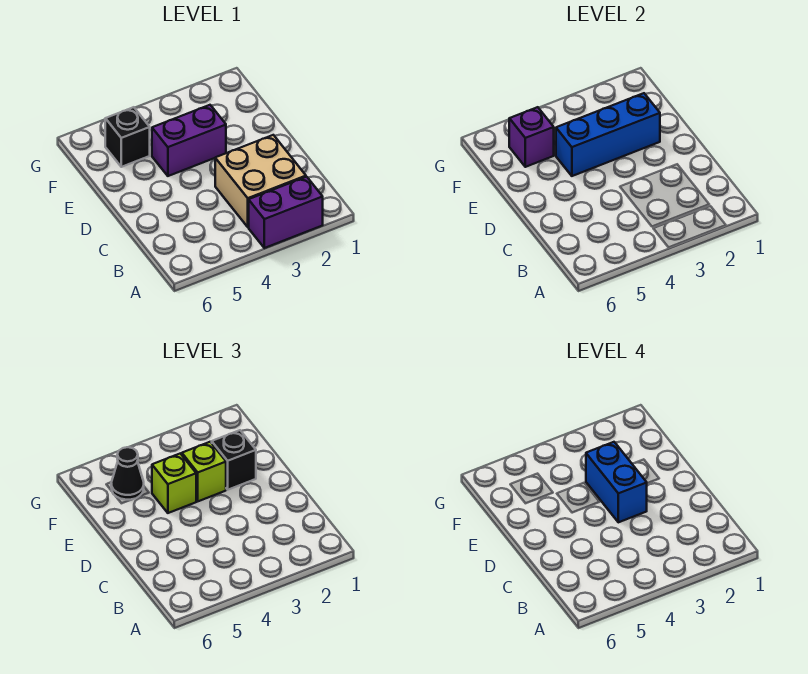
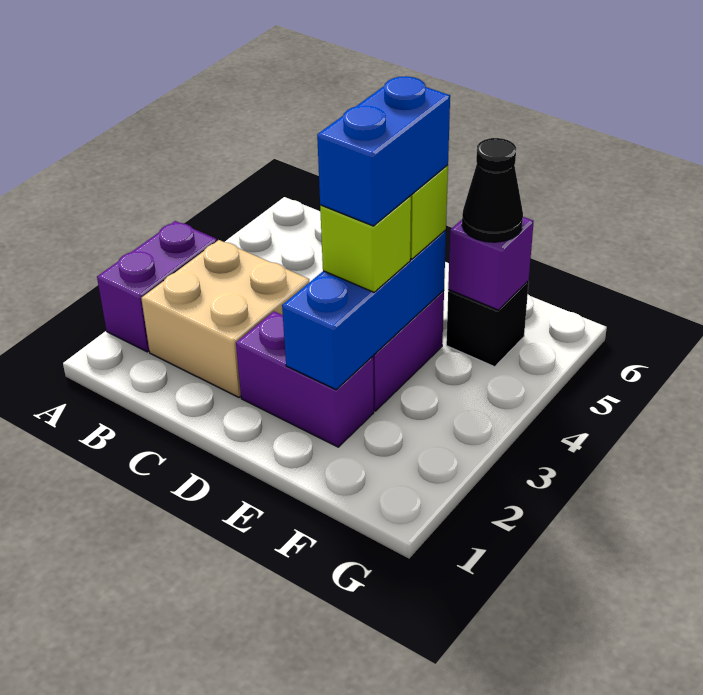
none -> purple brick D2:E2 level 1
blue brick D3:E3 level 4 -> blue brick E3:E4 level 4
black brick E2 level 3 -> none

